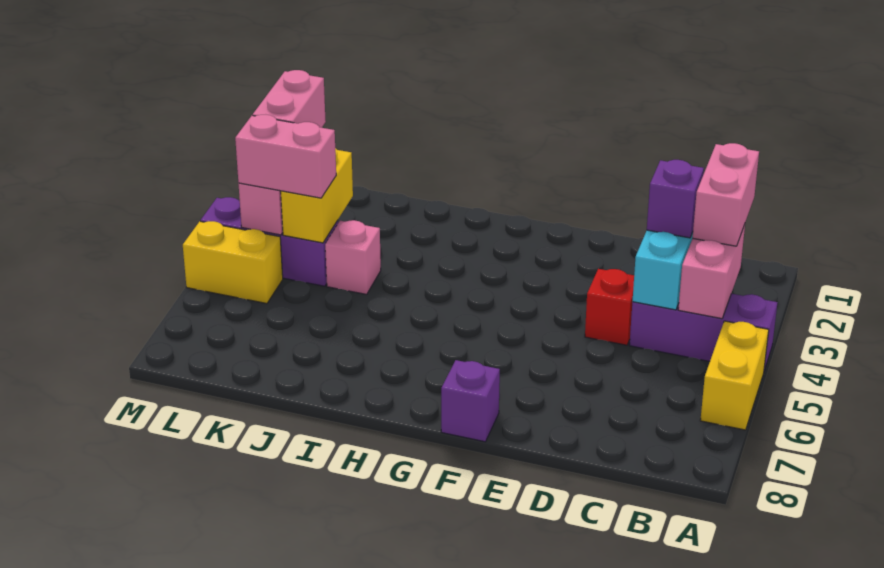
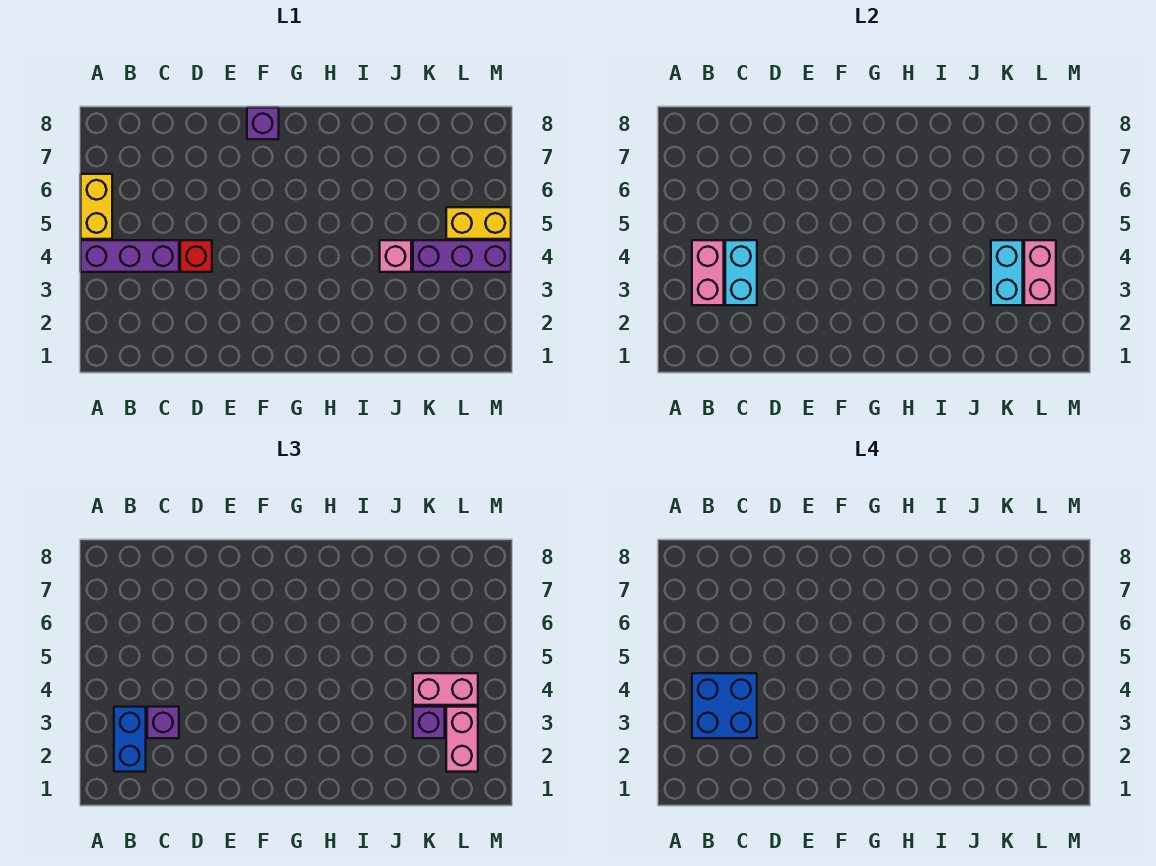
pink brick B2:B3 level 3 -> blue brick B2:B3 level 3
none -> blue brick B3:C4 level 4
yellow brick K3:K4 level 2 -> cyan brick K3:K4 level 2
none -> purple brick K3 level 3

